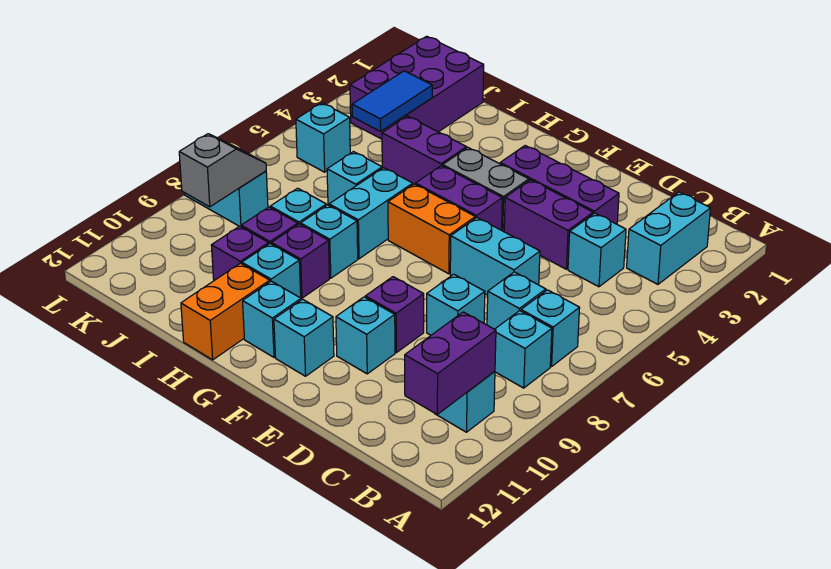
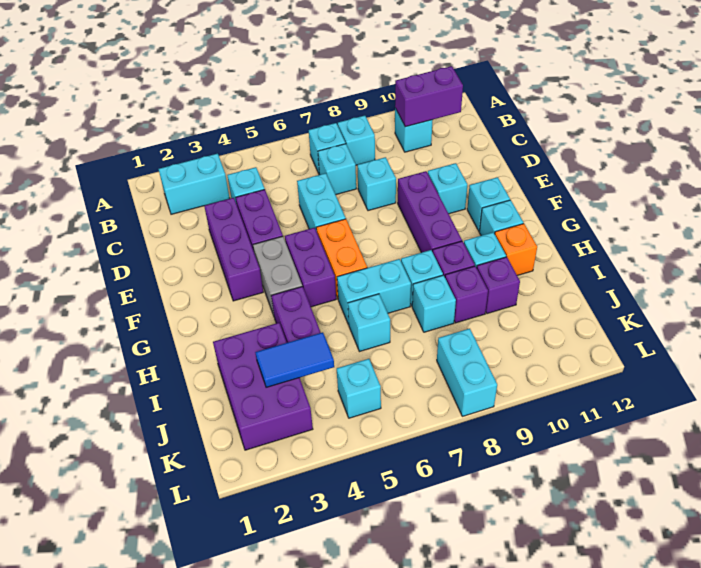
purple brick E9 level 1 -> purple brick E9:G9 level 1
orange brick H11:H12 level 1 -> orange brick H11 level 1
purple brick J1:K3 level 1 -> purple brick I2:K3 level 1
grey slope K8:K9 level 2 top 9 -> none

